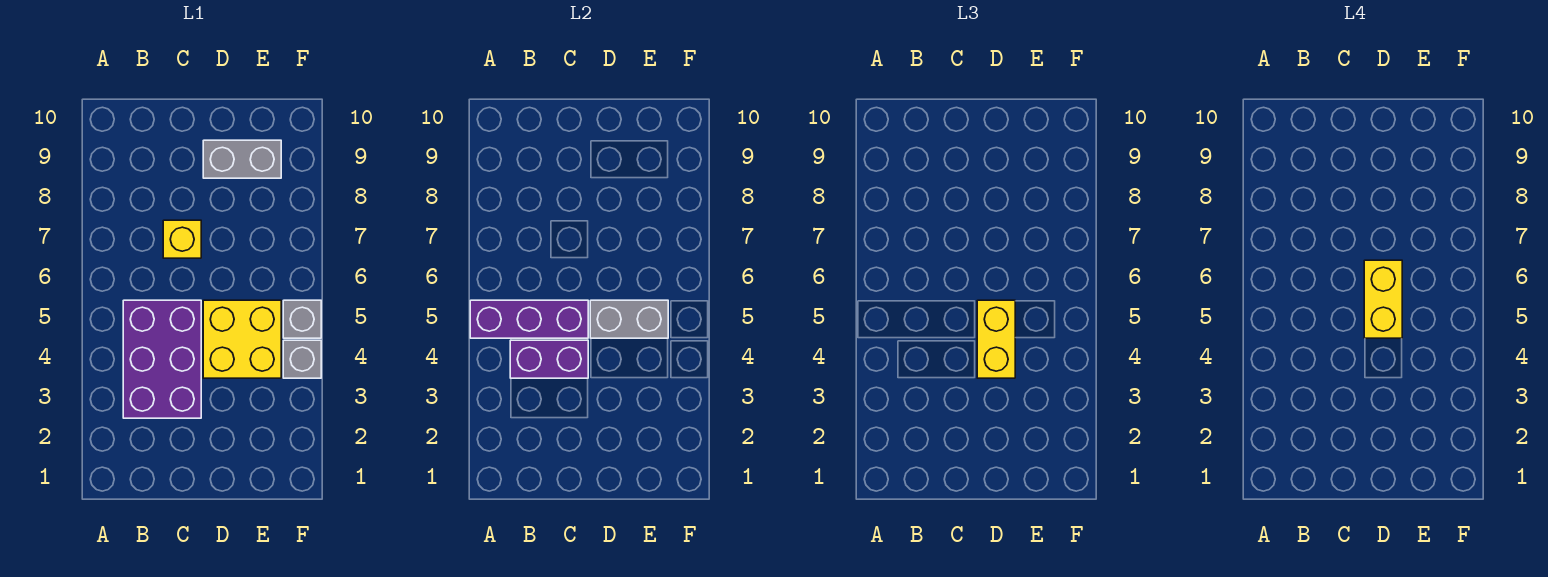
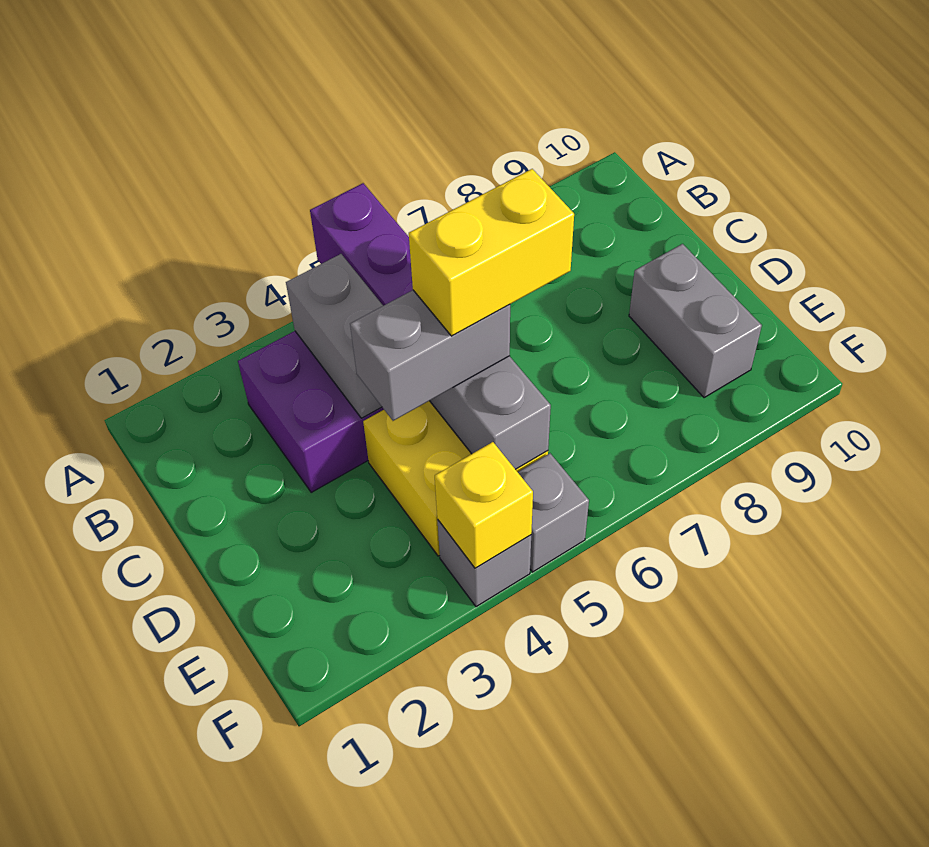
purple brick B4:C4 level 2 -> grey brick B4:C4 level 2
yellow brick C7 level 1 -> yellow brick F4 level 2
yellow brick D4:D5 level 3 -> grey brick D4:D5 level 3

